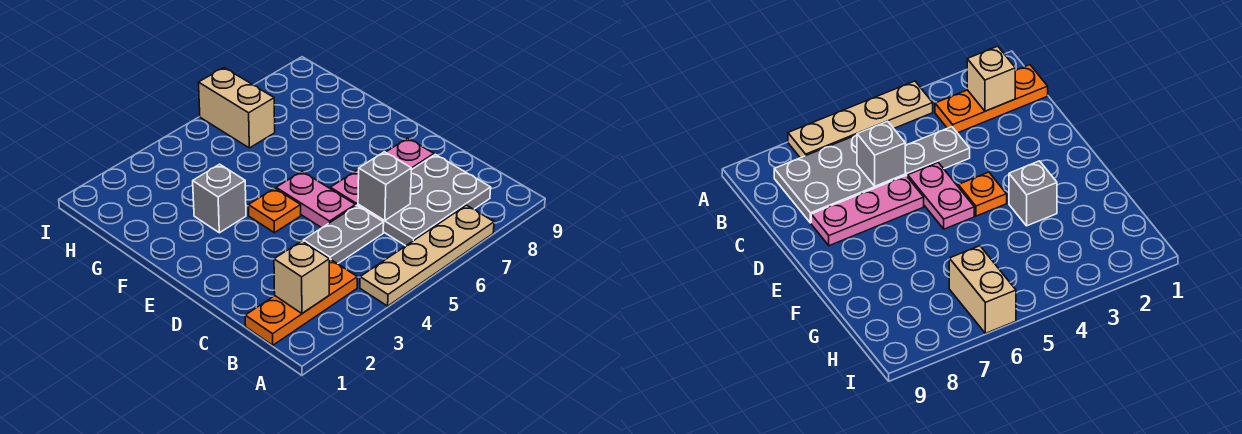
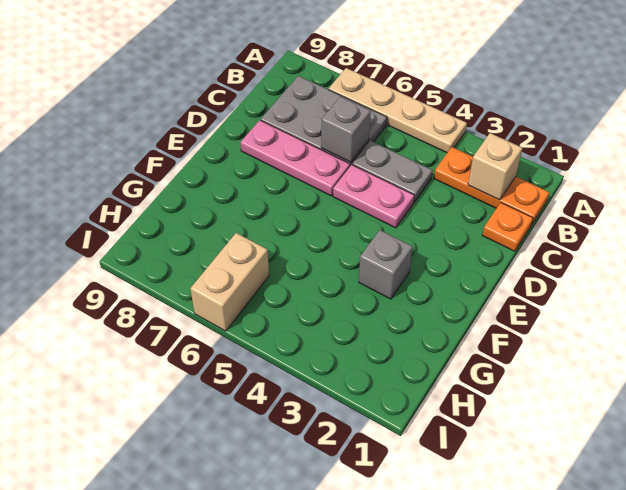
pink plate D5:E5 level 1 -> pink plate D4:D5 level 1
orange plate E4 level 1 -> orange plate C1 level 1

